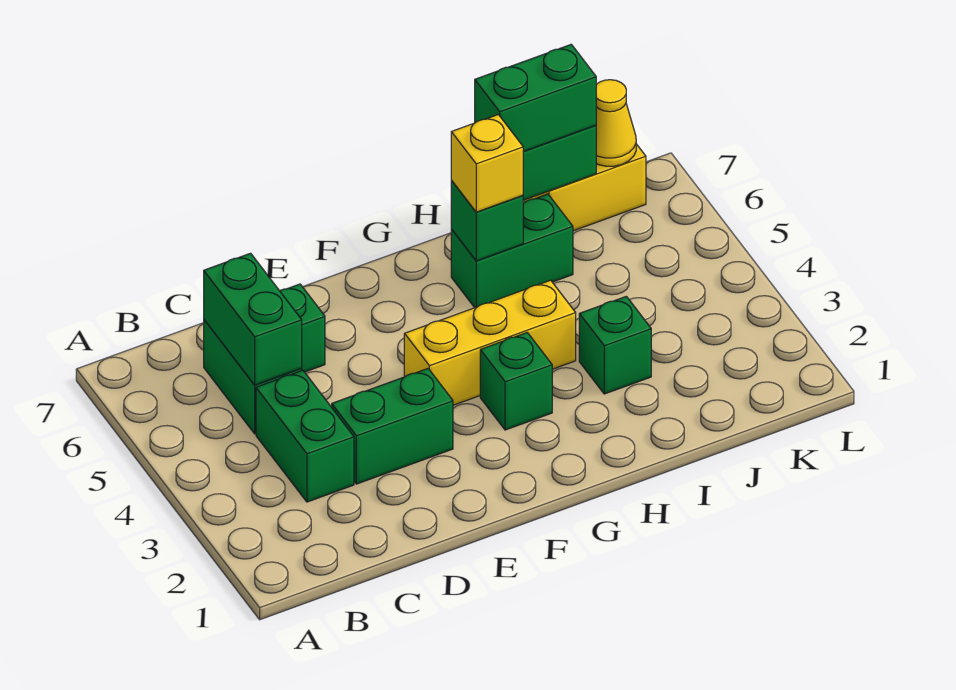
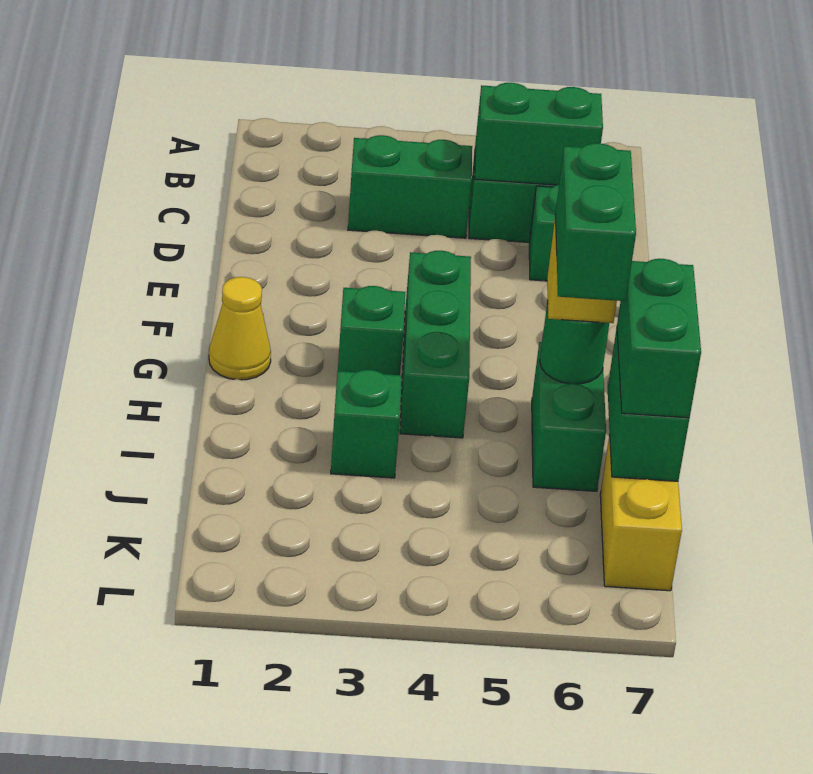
green brick D3:E3 level 1 -> green brick H6:I6 level 4
yellow brick F4:H4 level 1 -> green brick F4:H4 level 1
green brick H6 level 2 -> green round brick H6 level 2
yellow cone K7 level 2 -> yellow cone G1 level 1

